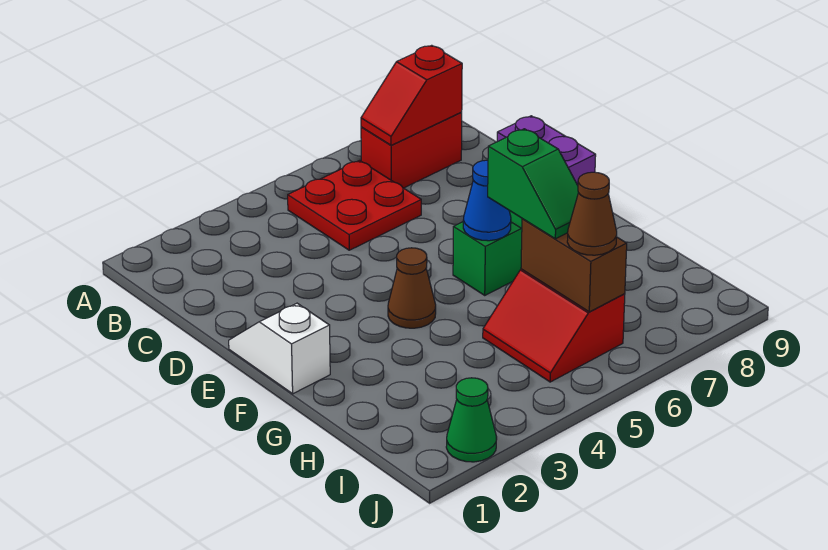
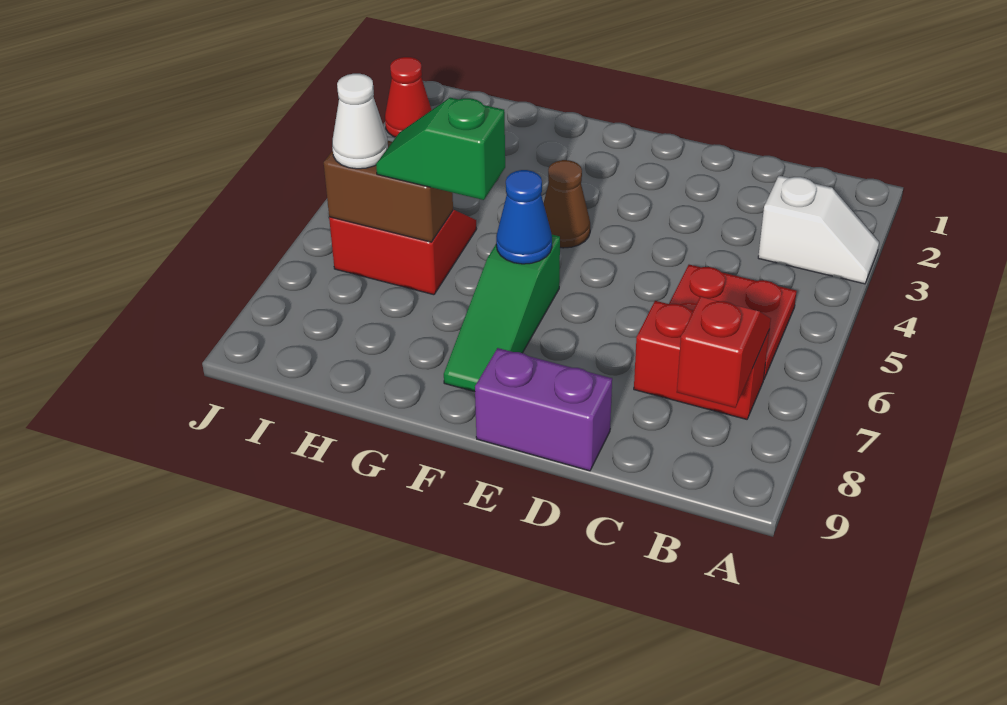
red brick B7:B8 level 1 -> red brick B7:C7 level 1
white slope E1:F1 level 1 top F -> white slope A3:B3 level 1 top B
brown cone I6 level 3 -> white cone I6 level 3
green cone J2 level 1 -> red cone J2 level 1

